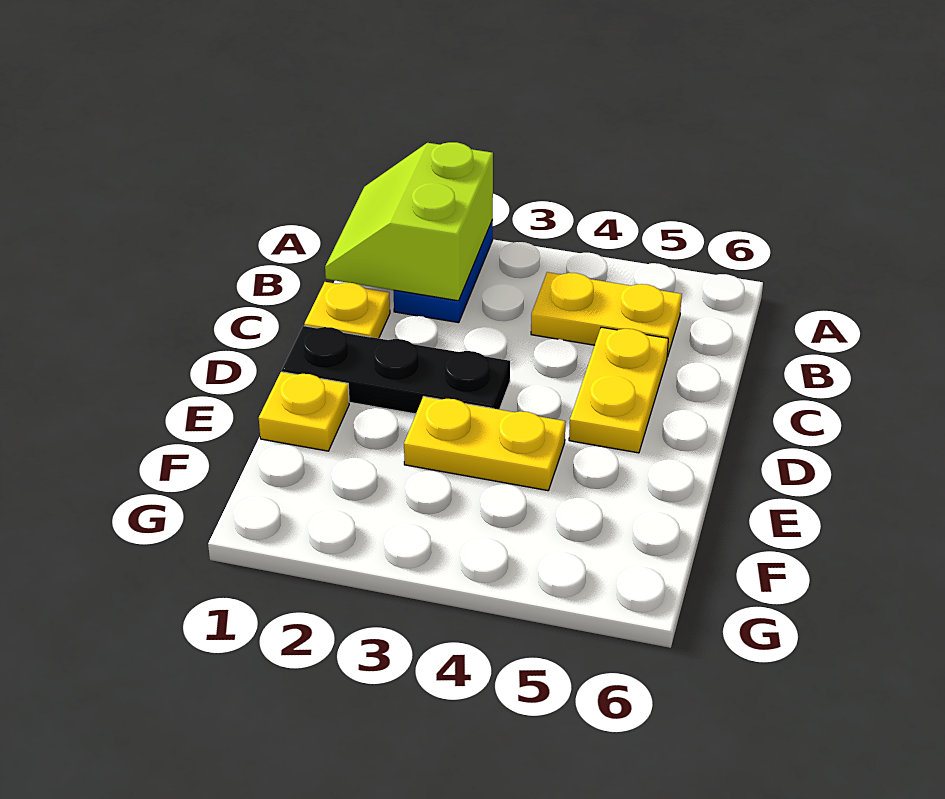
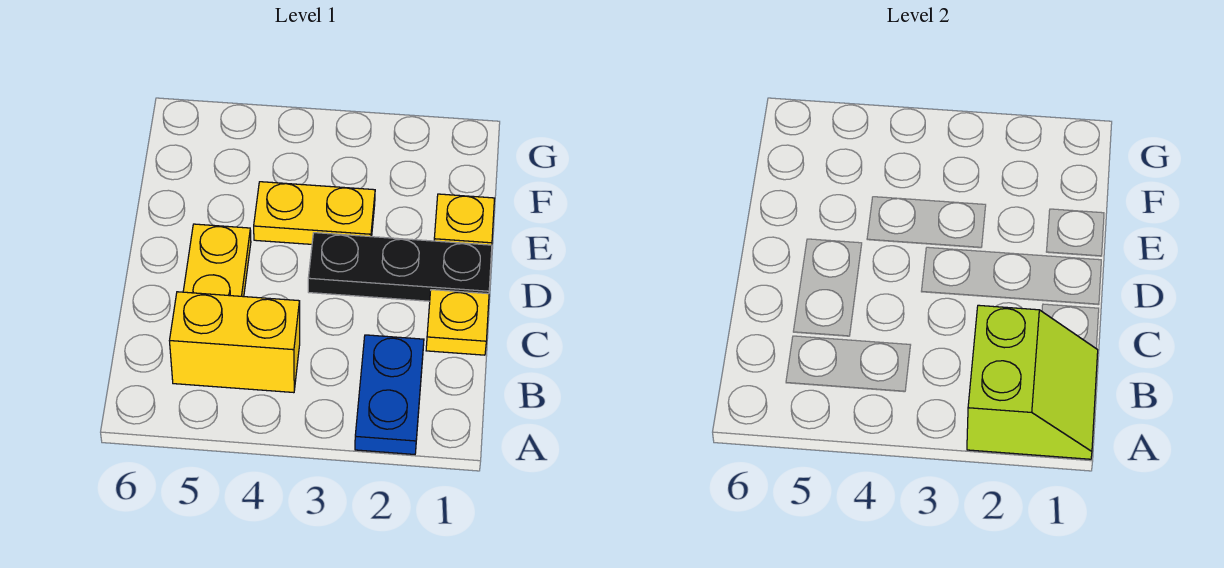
yellow plate B4:B5 level 1 -> yellow brick B4:B5 level 1

